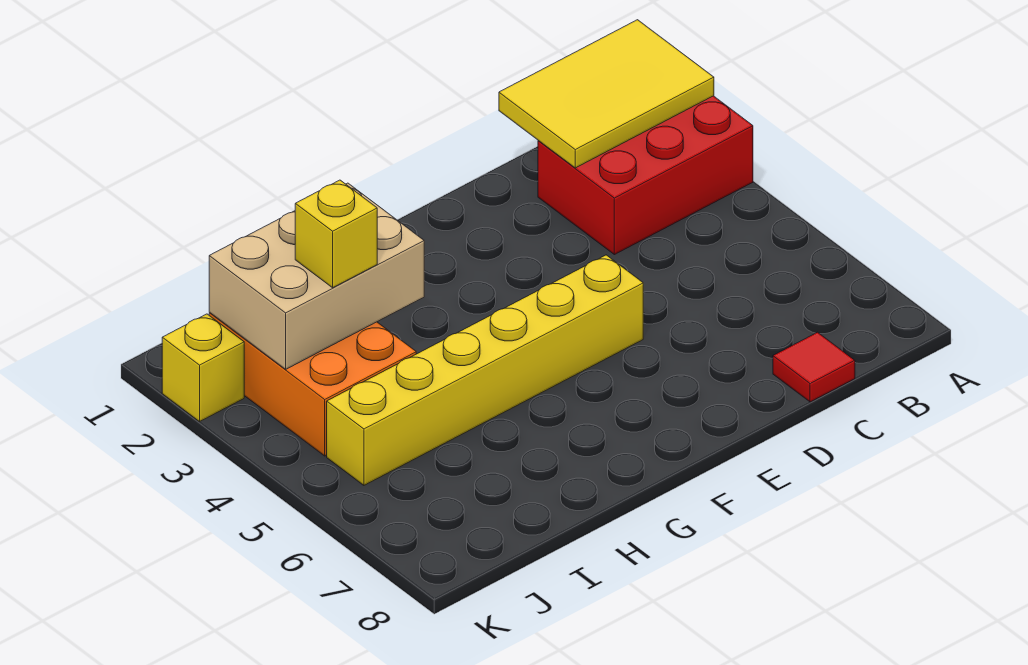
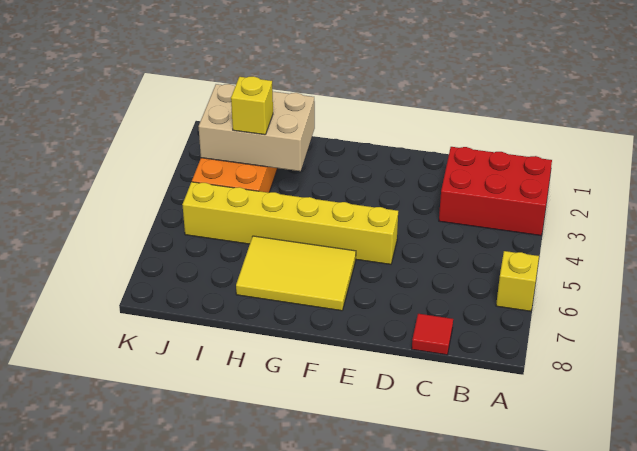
yellow tile A1:C2 level 2 -> yellow tile F6:H7 level 1
yellow brick K2 level 1 -> yellow brick A6 level 1

